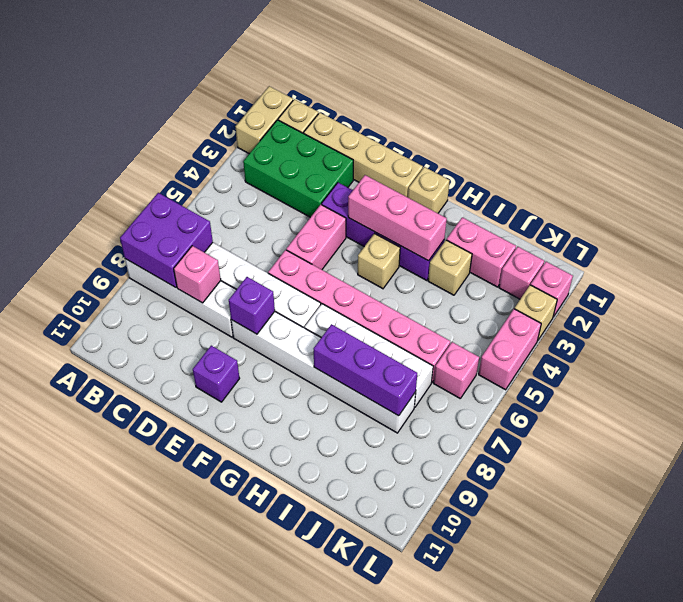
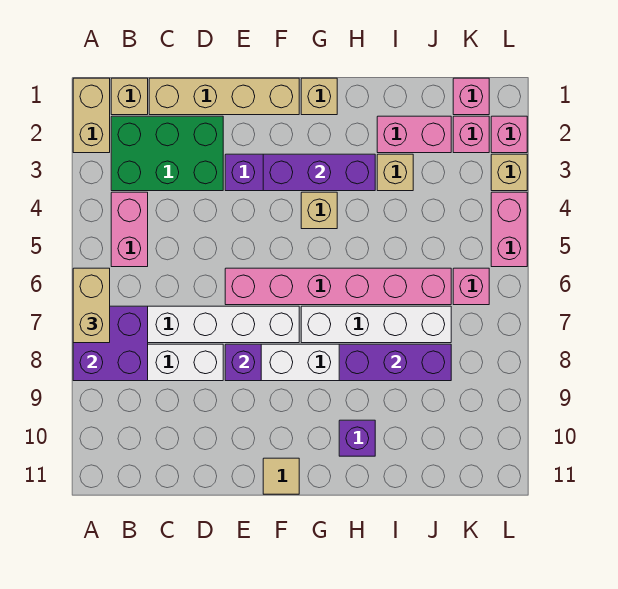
none -> tan brick A6:A7 level 3
pink brick C8 level 2 -> pink brick K1 level 1
pink brick E4:E5 level 1 -> pink brick B4:B5 level 1
purple brick E10 level 1 -> purple brick H10 level 1
pink brick F3:H3 level 2 -> purple brick F3:H3 level 2
none -> tan tile F11 level 1

